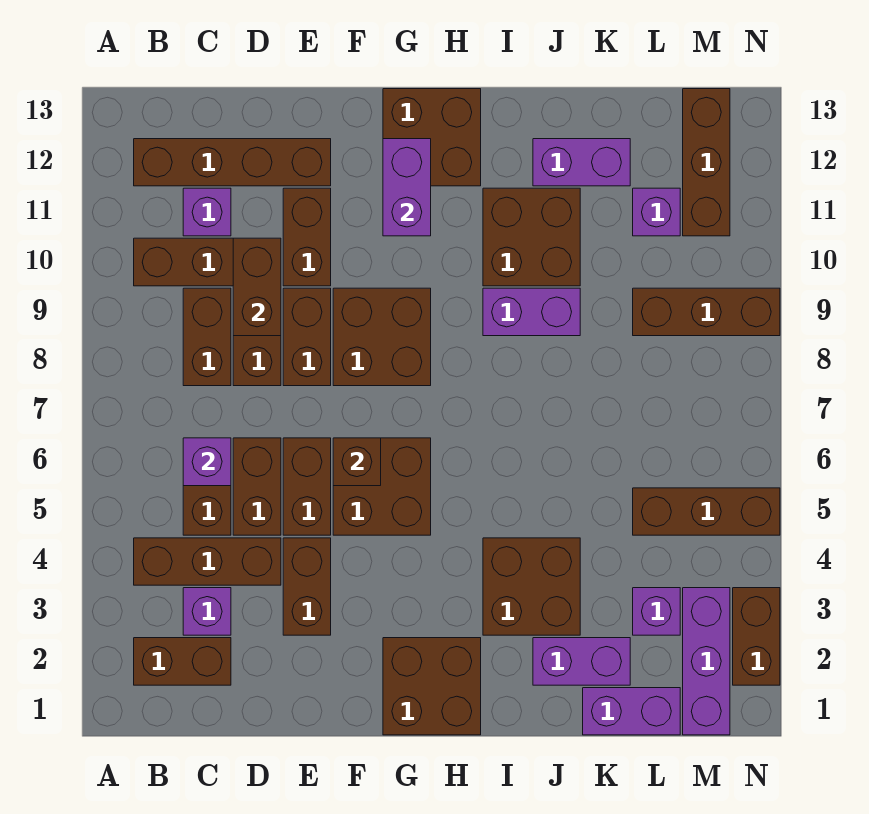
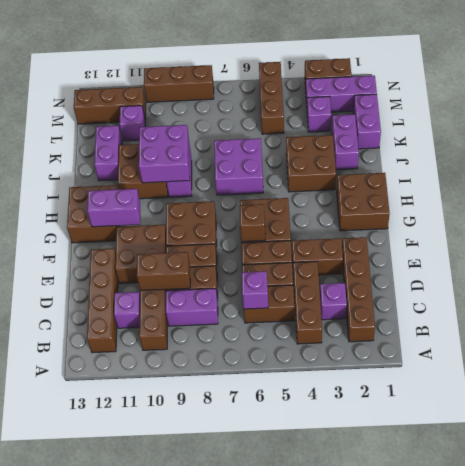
brown brick B2:C2 level 1 -> brown brick B2:E2 level 1
brown brick C8:C9 level 1 -> purple brick C8:C9 level 1
brown brick E10:E11 level 1 -> brown brick E10:F11 level 1
none -> purple brick I6:J7 level 1
none -> purple brick I9:J10 level 2
brown brick L9:N9 level 1 -> brown brick N8:N10 level 1

